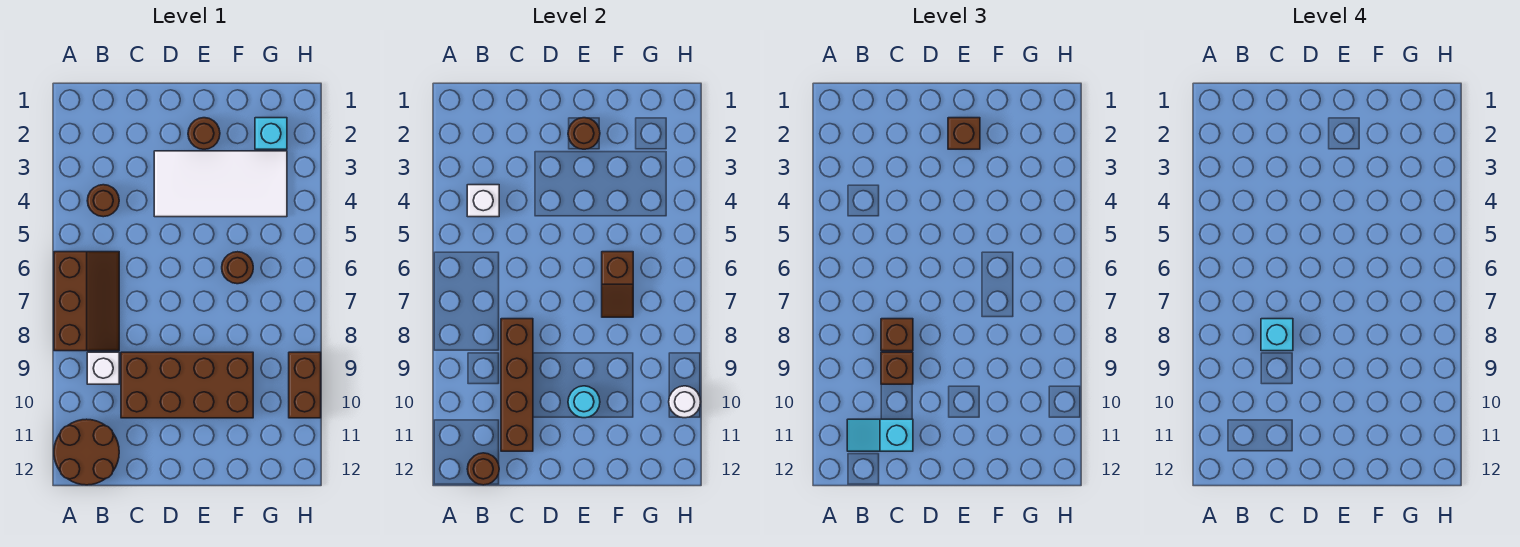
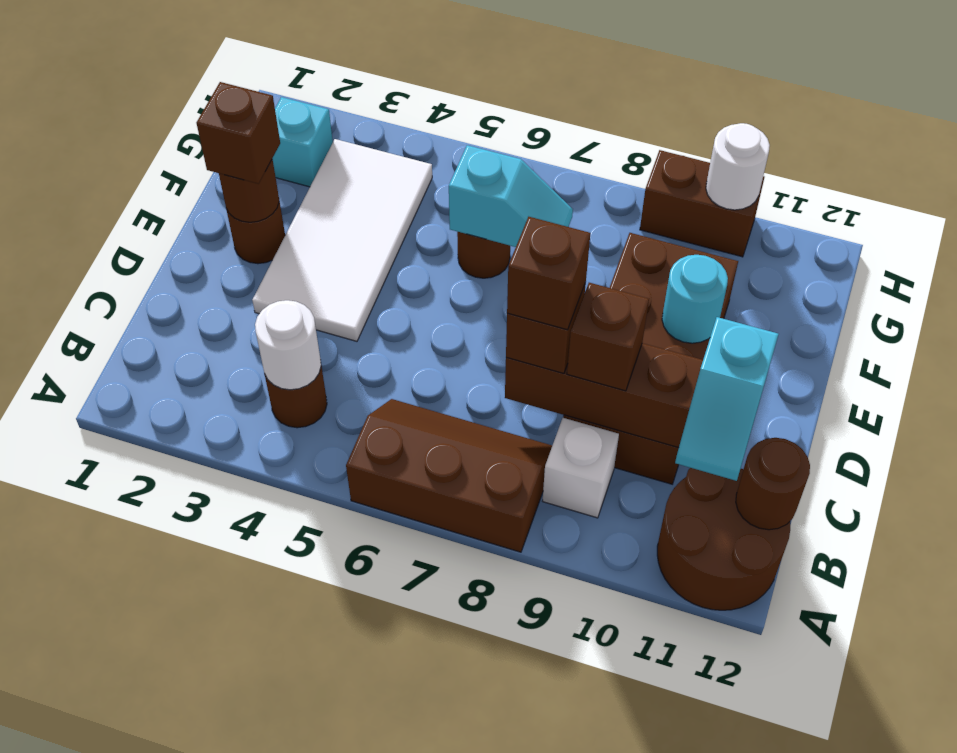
white brick B4 level 2 -> white round brick B4 level 2
cyan brick C8 level 4 -> brown brick C8 level 4
brown slope F6:F7 level 2 top 6 -> cyan slope F6:F7 level 2 top 6

